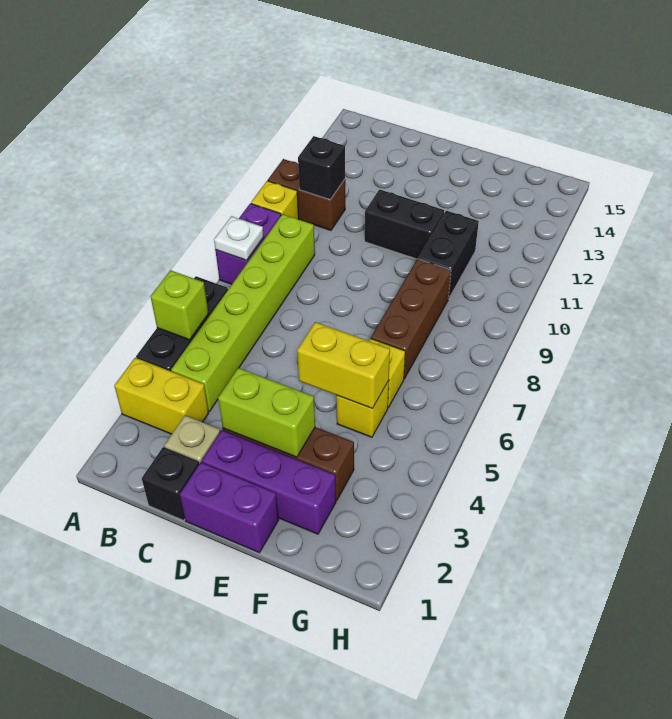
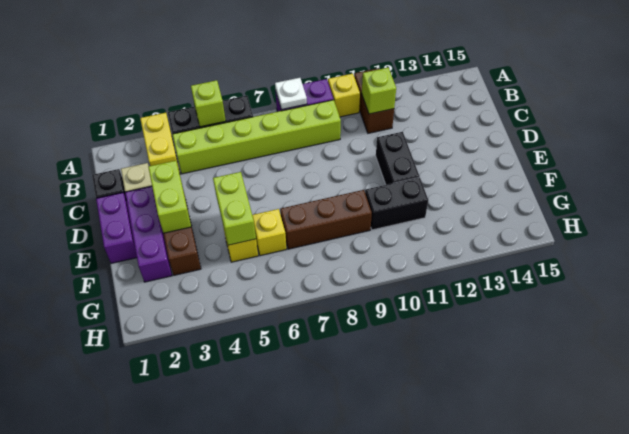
black brick B11 level 2 -> lime brick B11 level 2
yellow brick E5:F5 level 2 -> lime brick E5:F5 level 2

